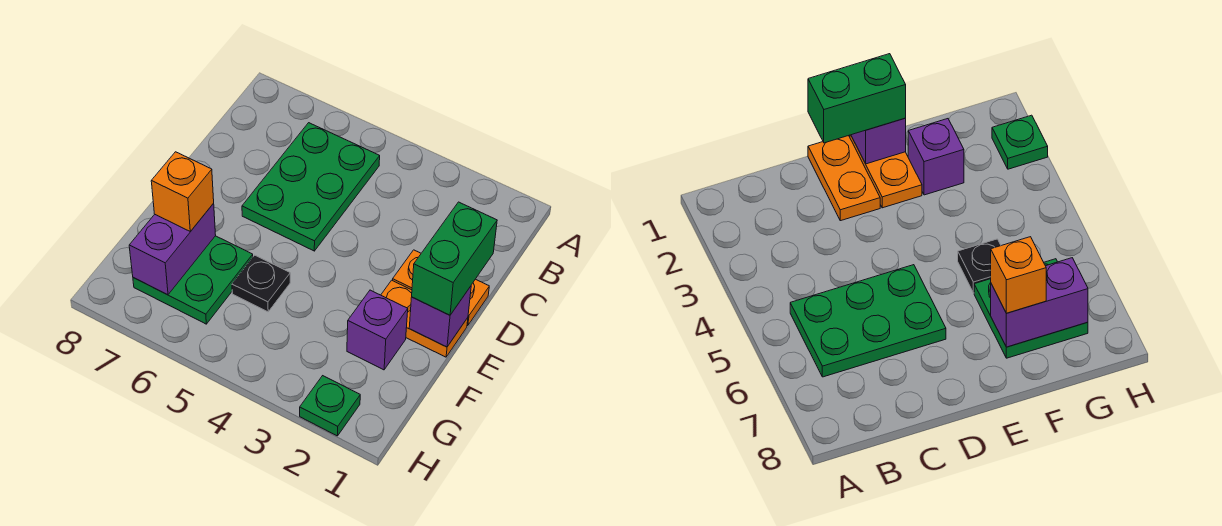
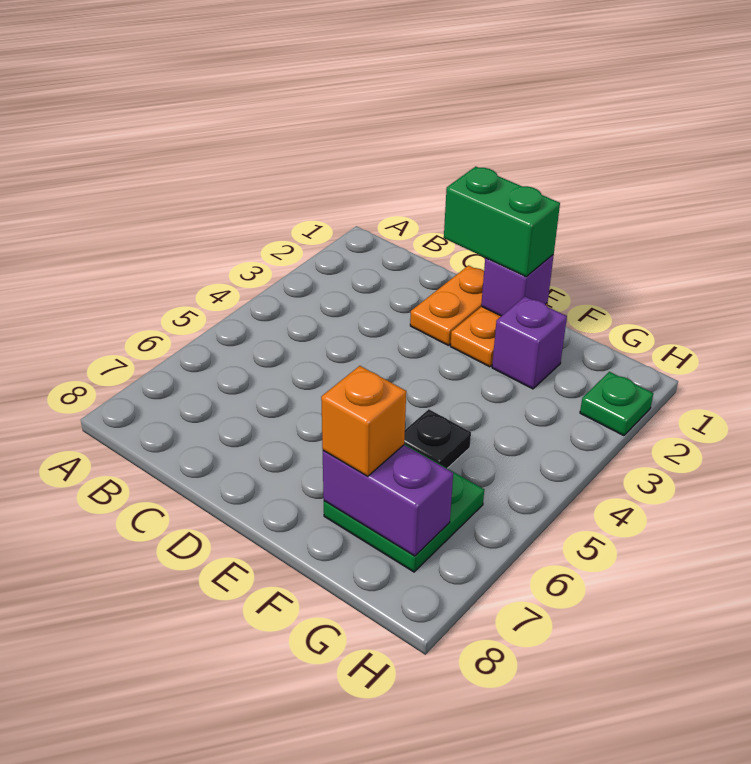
green plate B5:D6 level 1 -> none

